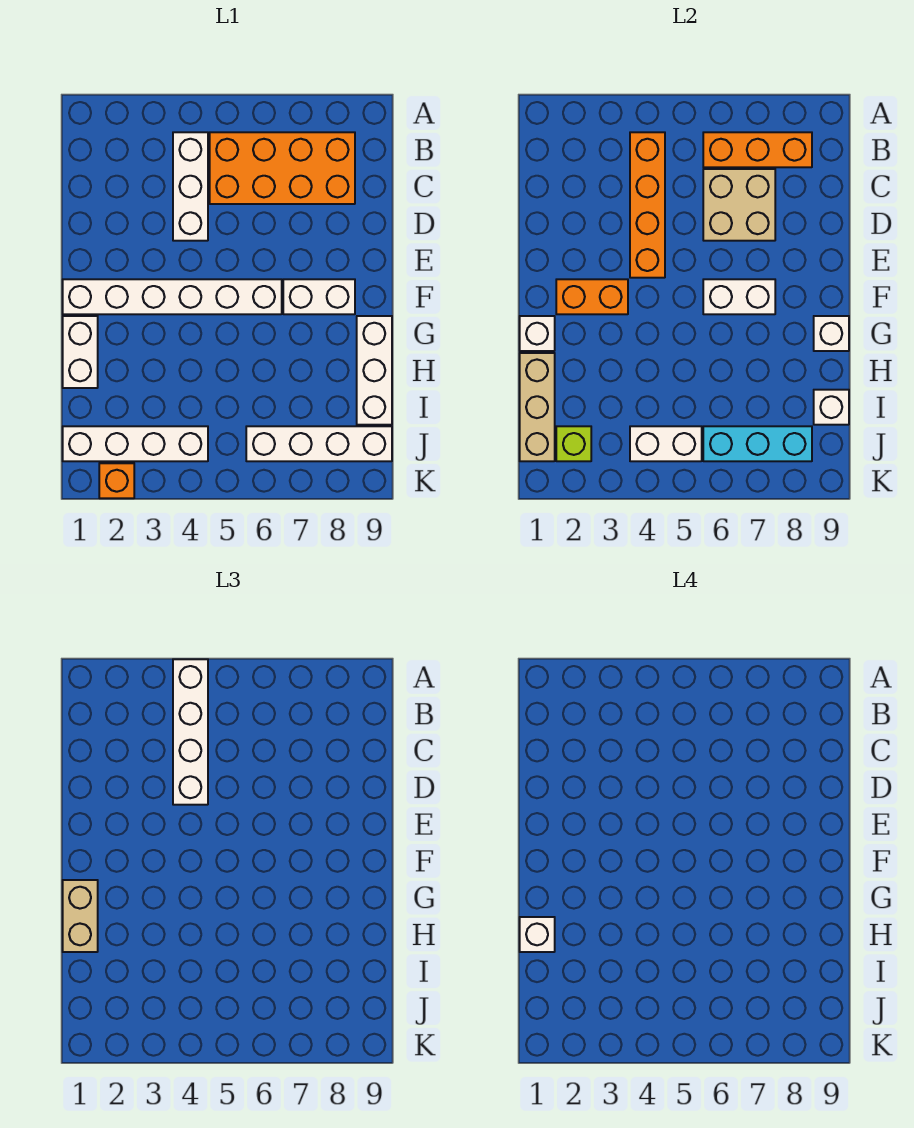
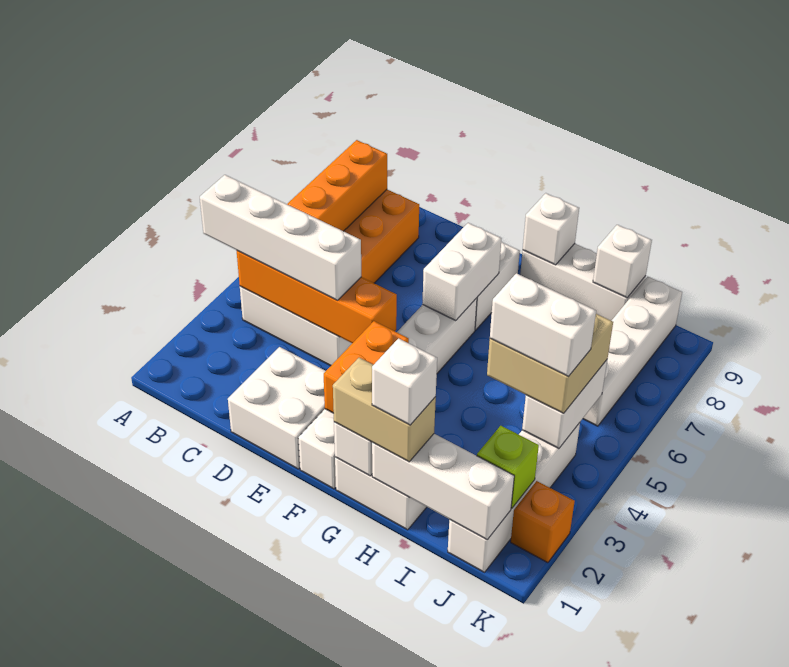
tan brick C6:D7 level 2 -> tan brick I4:J5 level 3
none -> white brick D1:E2 level 1
tan brick H1:J1 level 2 -> white brick H1:J1 level 2
none -> white brick I4:J4 level 4
cyan brick J6:J8 level 2 -> none

